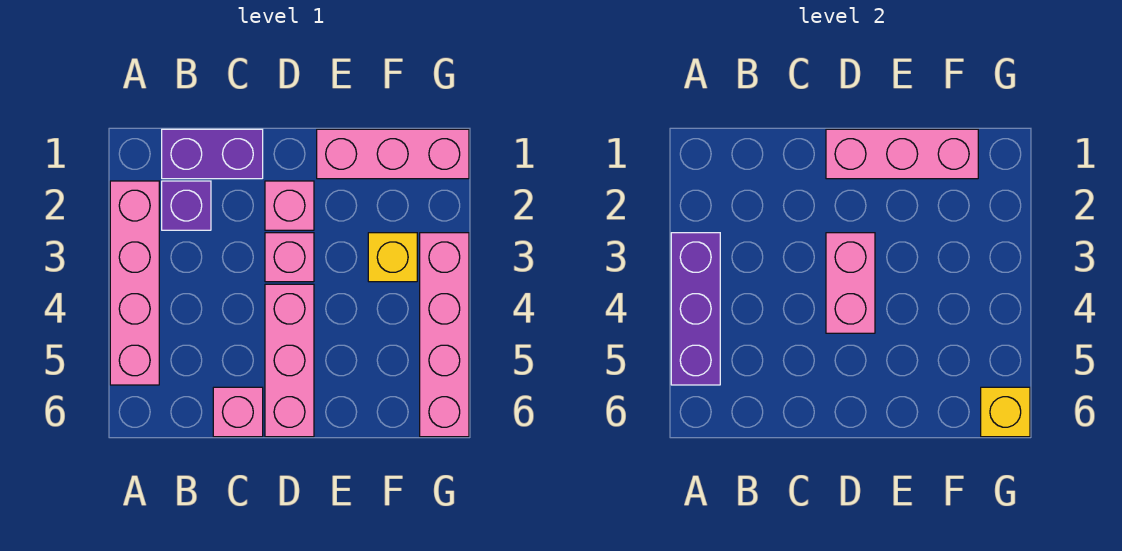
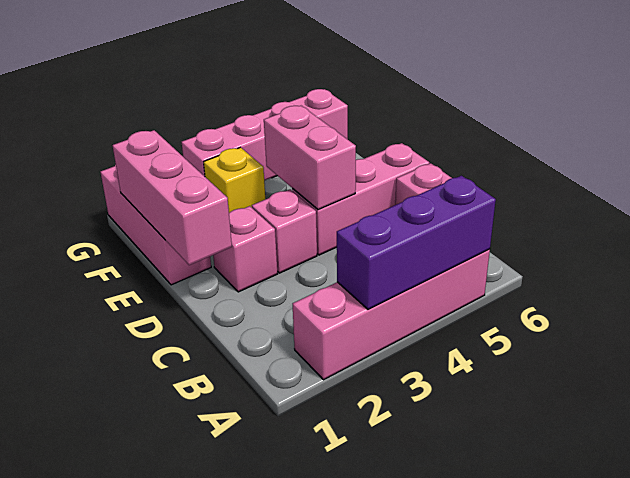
purple brick B1:C1 level 1 -> none
purple brick B2 level 1 -> none
pink brick D3:D4 level 2 -> pink brick D4:E4 level 2
yellow brick G6 level 2 -> none

